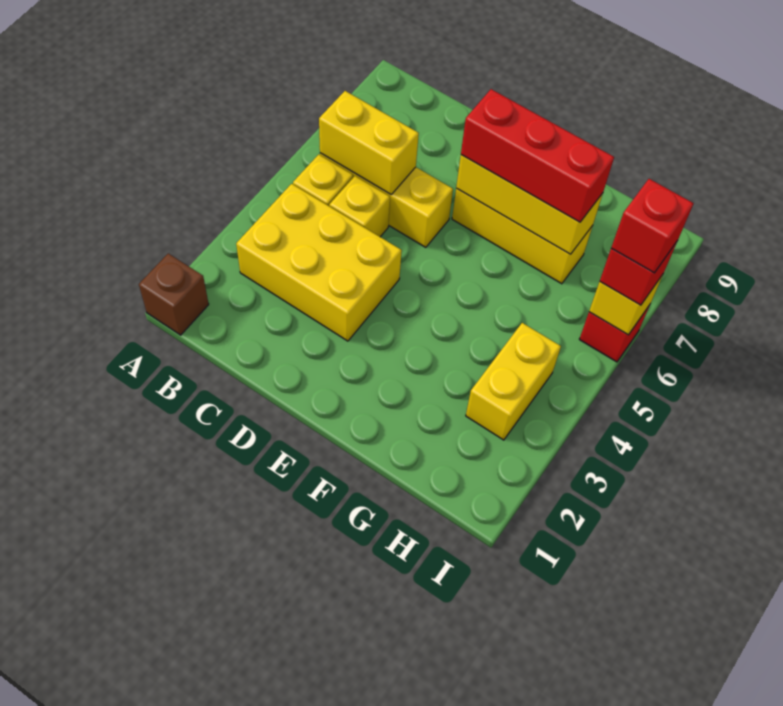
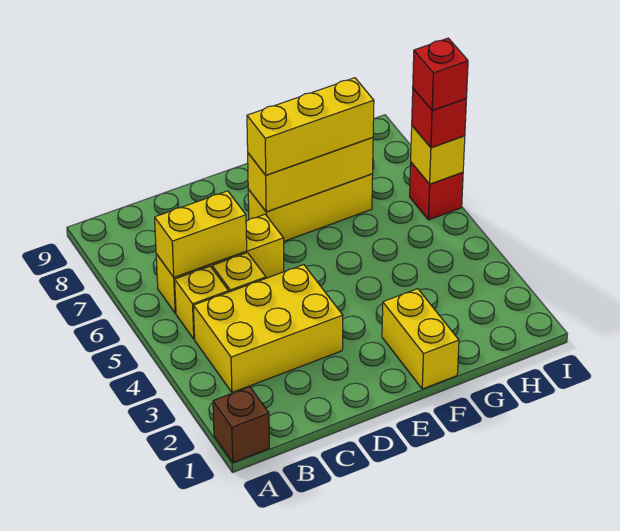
red brick E7:G7 level 3 -> yellow brick E7:G7 level 3
yellow brick H3:H4 level 1 -> yellow brick F1:F2 level 1

